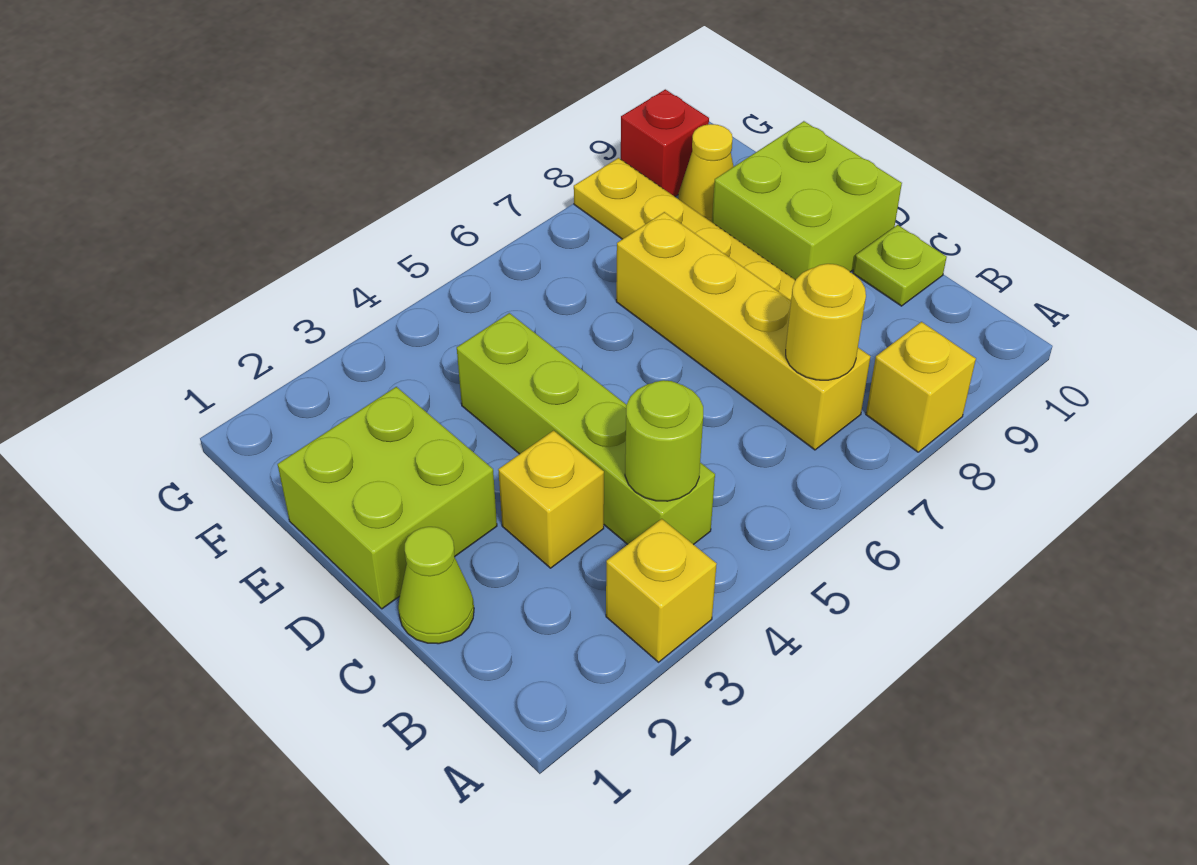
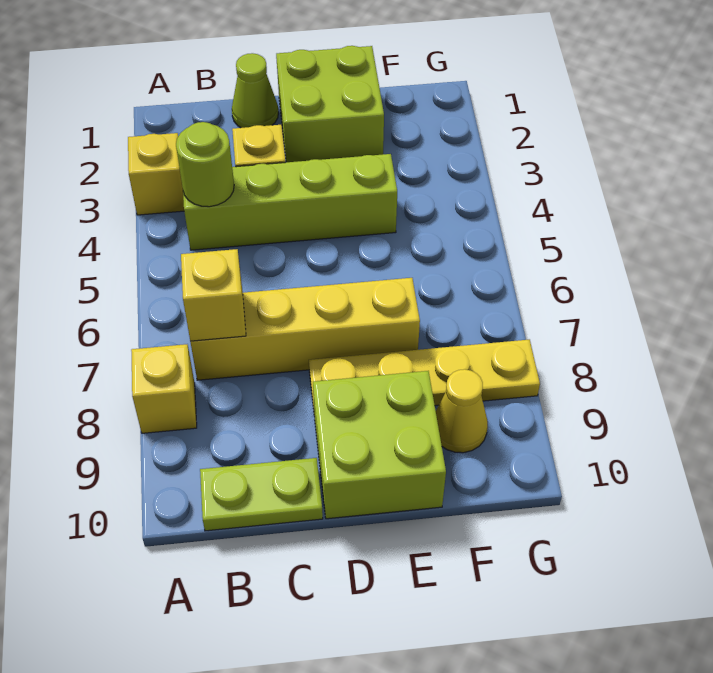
yellow round brick B7 level 2 -> yellow brick B7 level 2
lime plate C10 level 1 -> lime plate B10:C10 level 1
red brick G9 level 1 -> none

